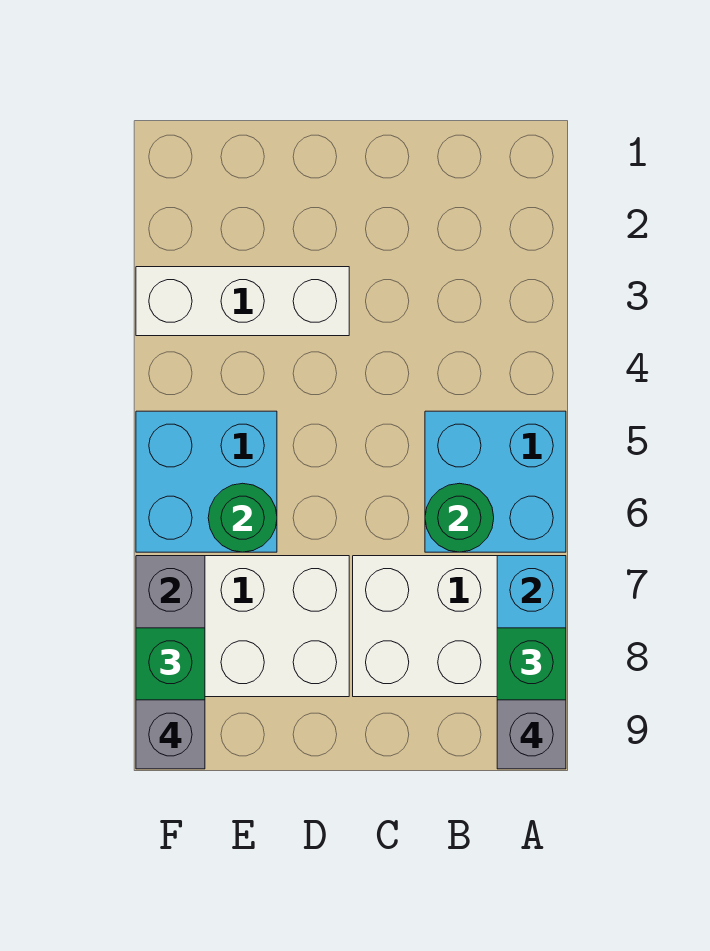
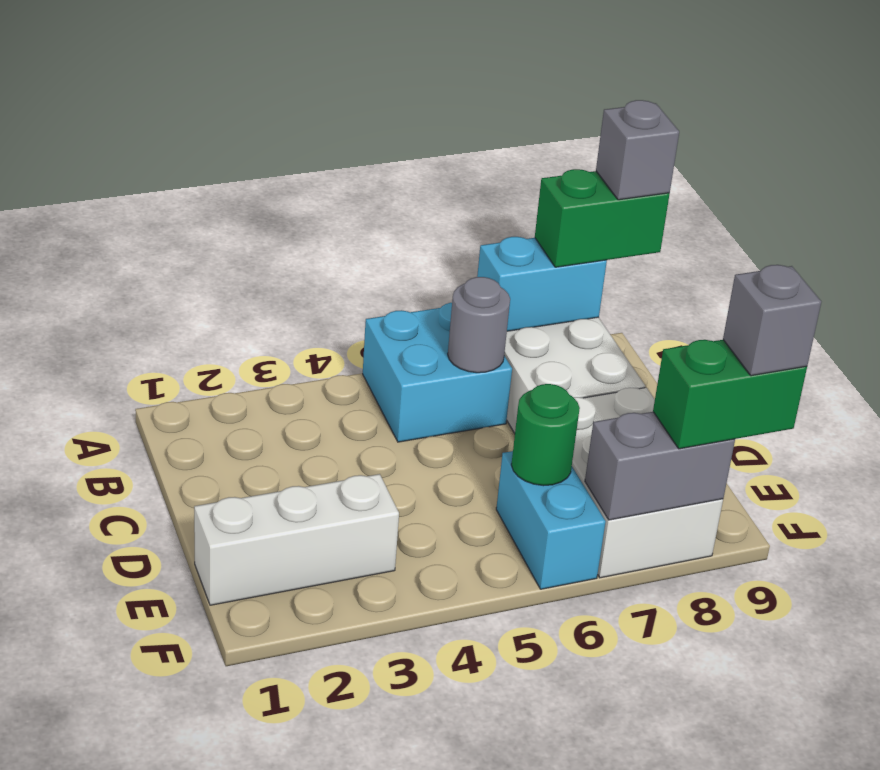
green round brick B6 level 2 -> grey round brick B6 level 2
white brick D3:F3 level 1 -> white brick E1:E3 level 1
cyan brick E5:F6 level 1 -> cyan brick E6:F6 level 1

